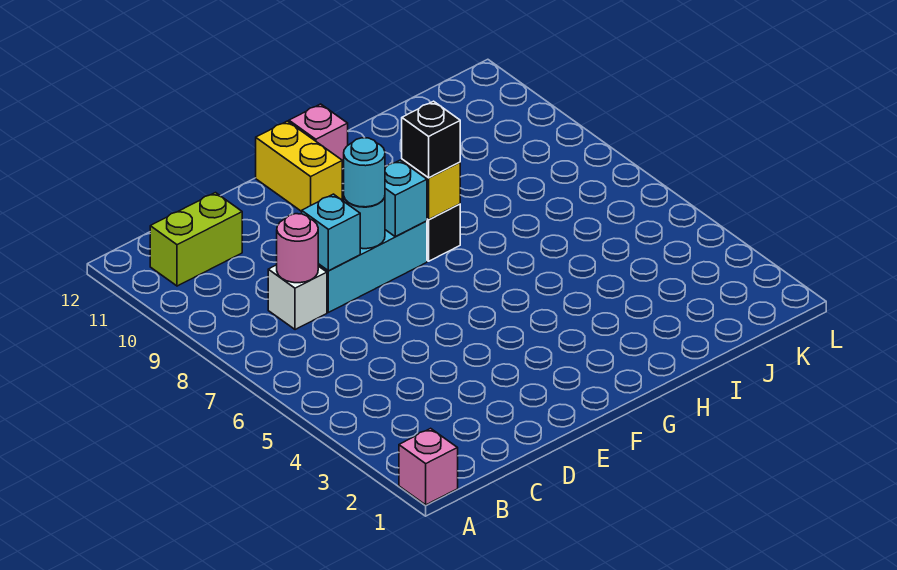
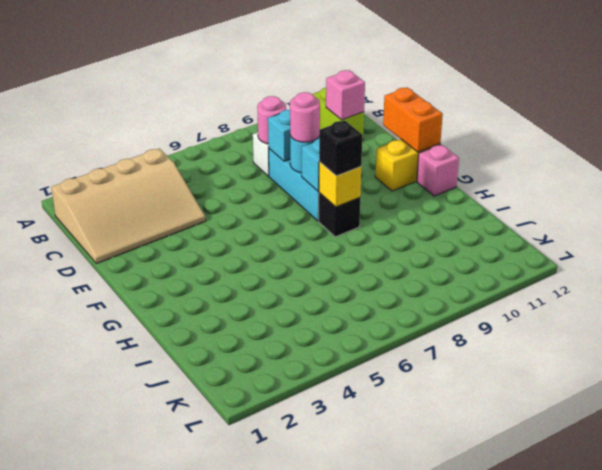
pink brick A1 level 1 -> pink brick C11 level 2
none -> tan slope B1:D4 level 1 top B
cyan round brick E8 level 3 -> pink round brick E8 level 3
none -> orange brick E12:F12 level 2

